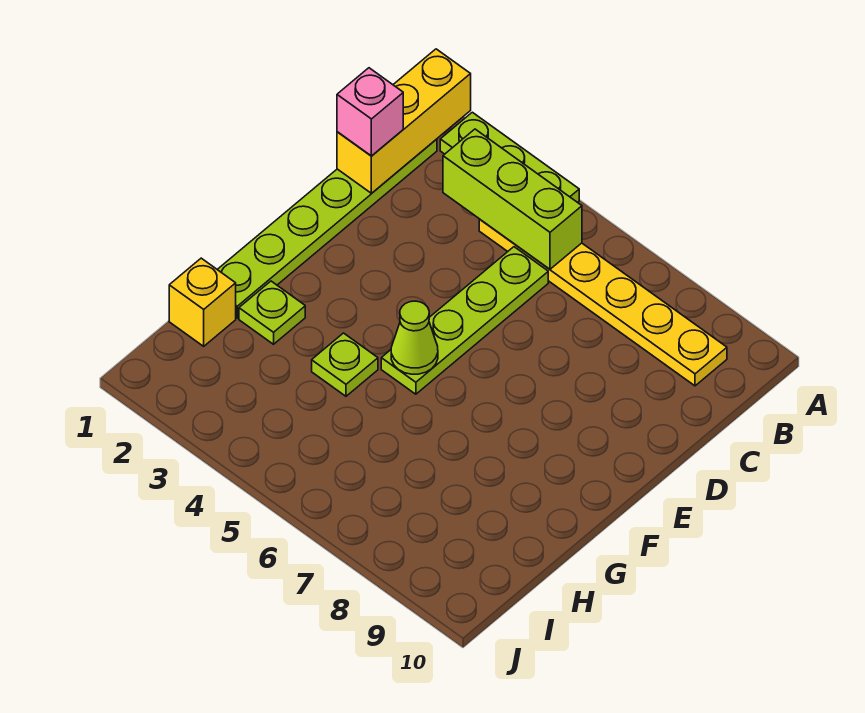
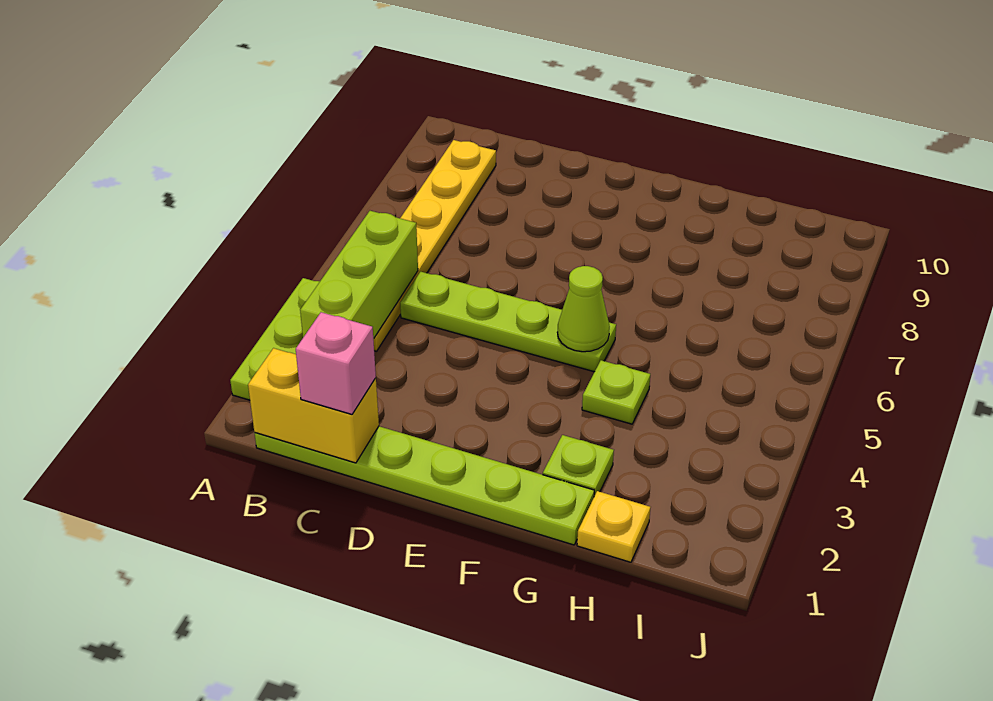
yellow brick A1:C1 level 2 -> yellow brick B1:C1 level 2
yellow brick H1 level 1 -> yellow plate H1 level 1

